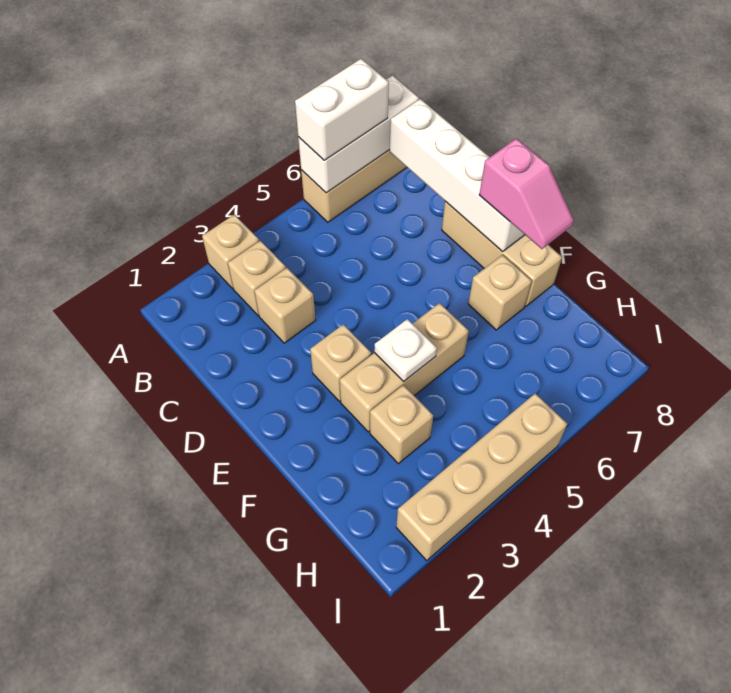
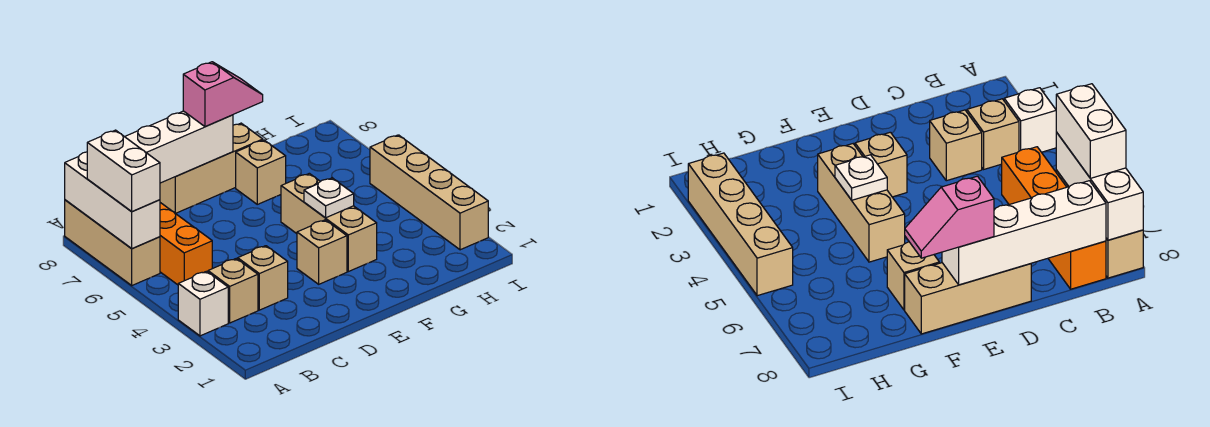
tan brick A3 level 1 -> white brick A3 level 1
none -> orange brick B5:B8 level 1
tan brick G3 level 1 -> none

